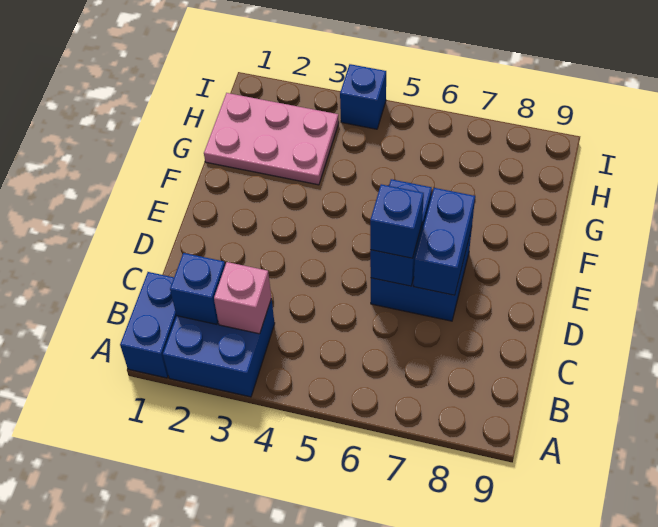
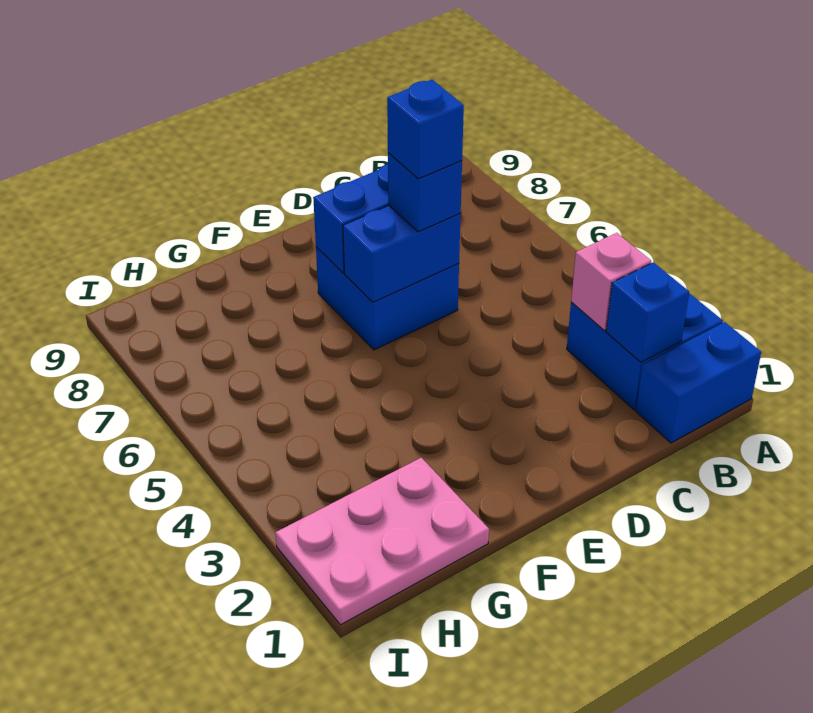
pink plate G1:H3 level 1 -> pink plate G1:I2 level 1
blue brick I4 level 1 -> blue brick D6 level 4

